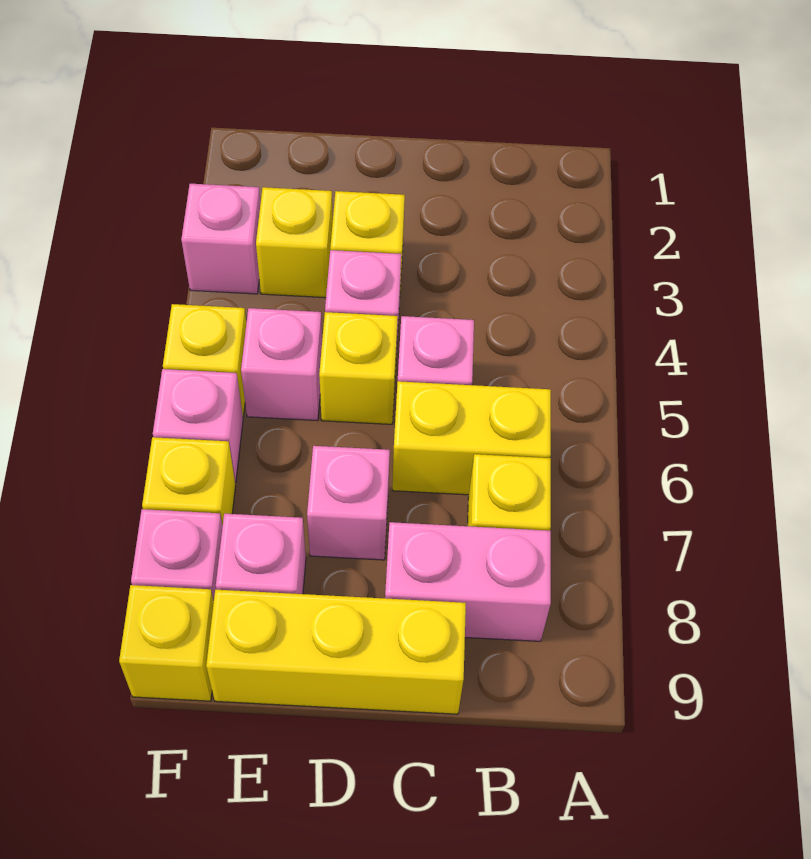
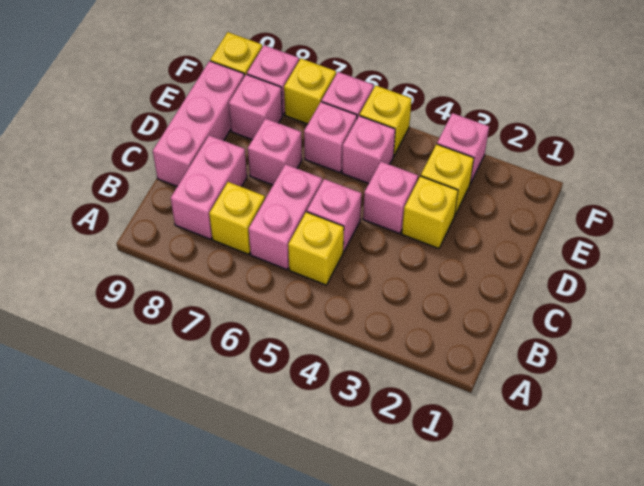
yellow brick B6:C6 level 1 -> pink brick B6:C6 level 1
yellow brick C9:E9 level 1 -> pink brick C9:E9 level 1
yellow brick D5 level 1 -> yellow brick B5 level 1
none -> pink brick E6 level 1

